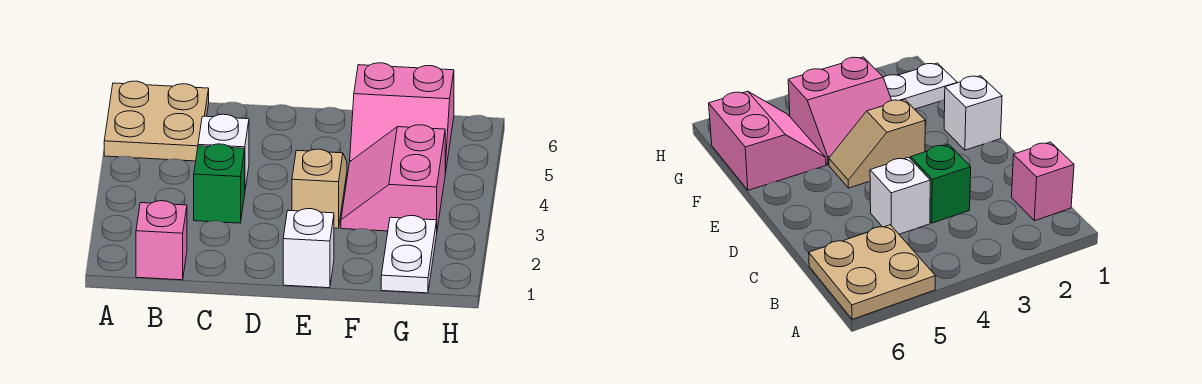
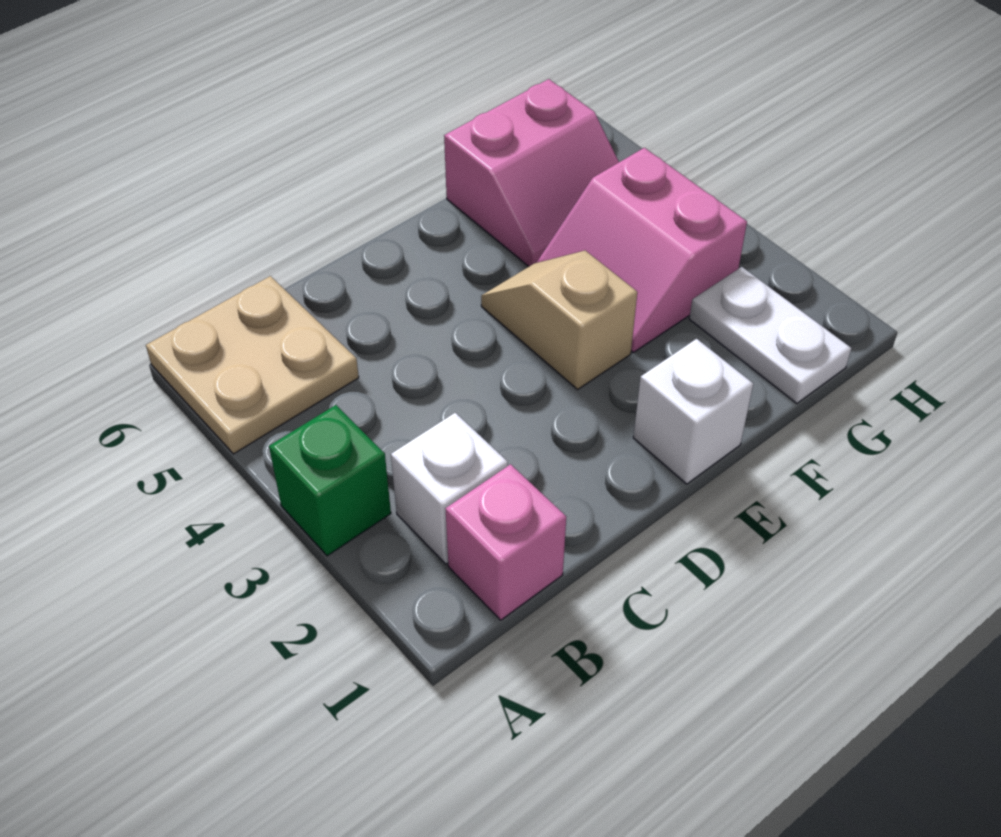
green brick C3 level 1 -> green brick A3 level 1
white brick C4 level 1 -> white brick B2 level 1

